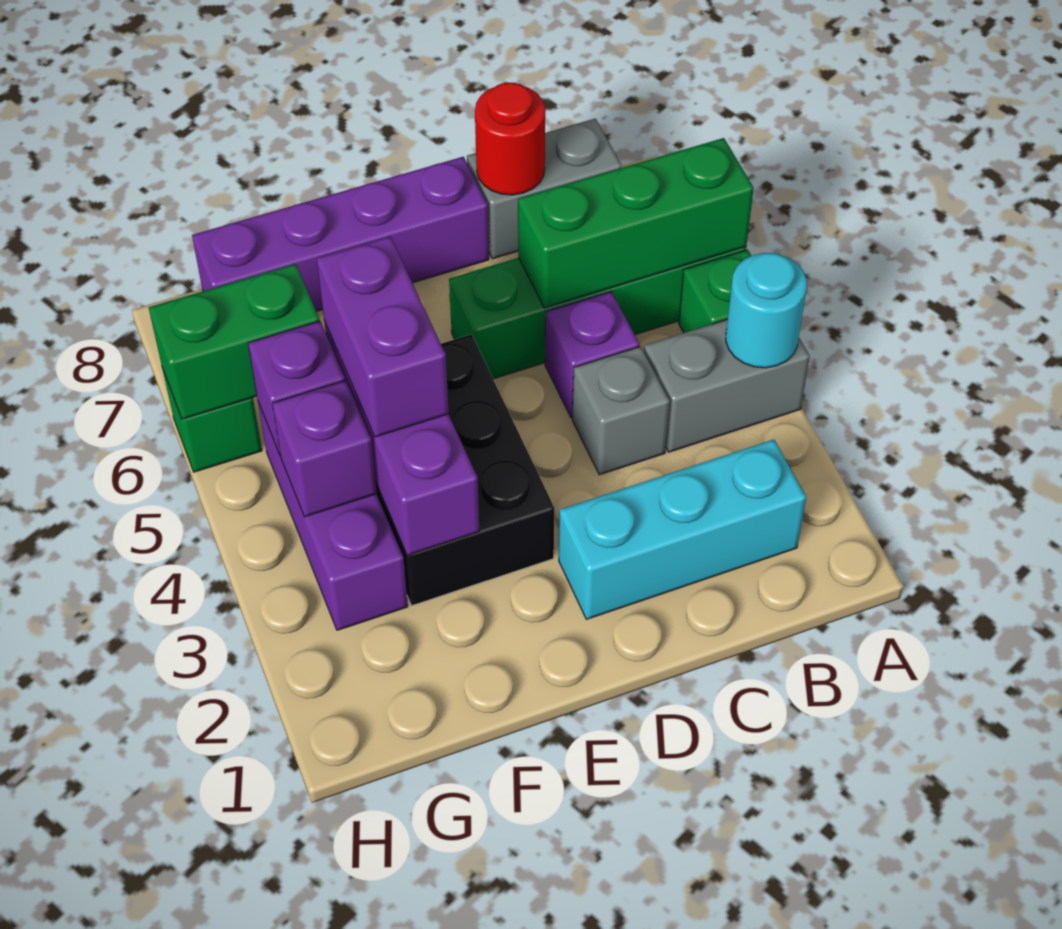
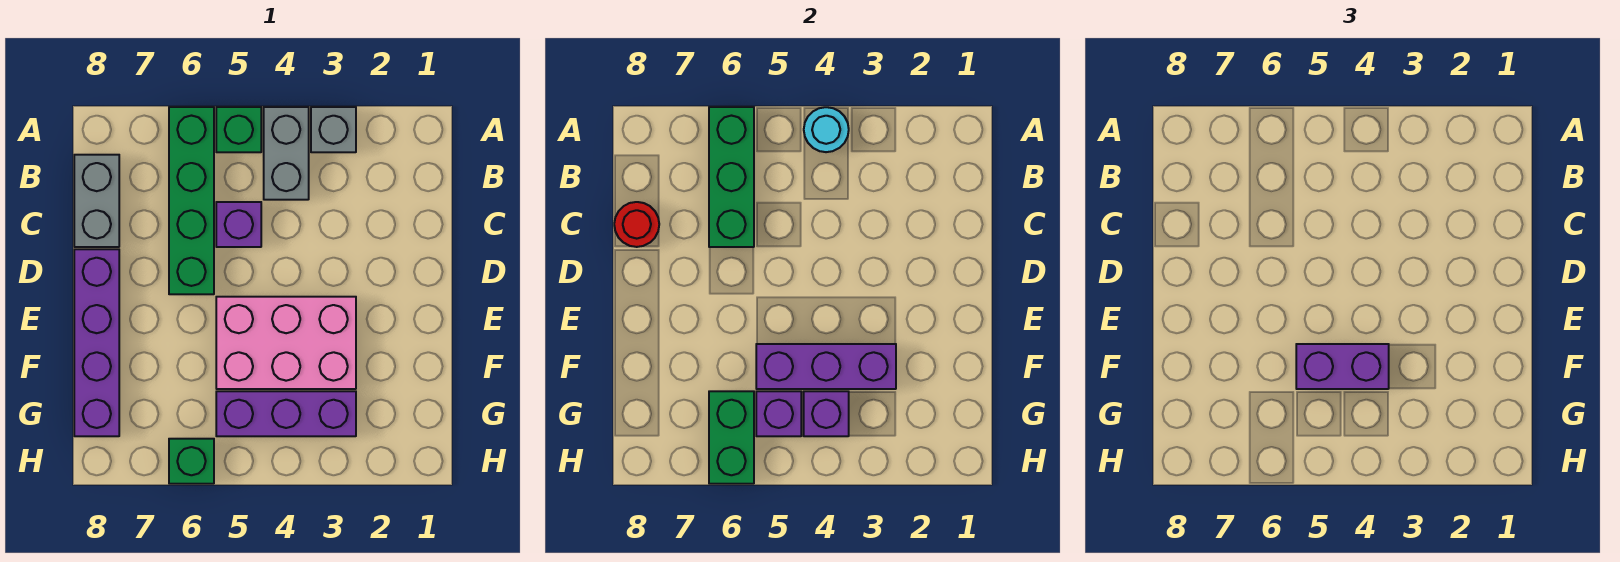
cyan brick B2:D2 level 1 -> none
grey brick C4 level 1 -> grey brick A3 level 1
black brick E3:F5 level 1 -> pink brick E3:F5 level 1

